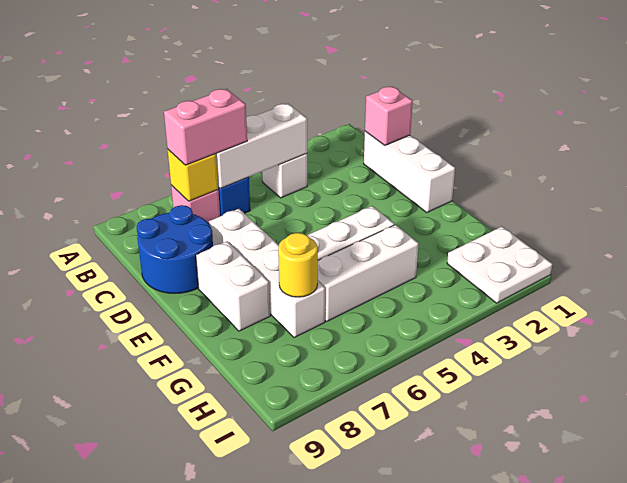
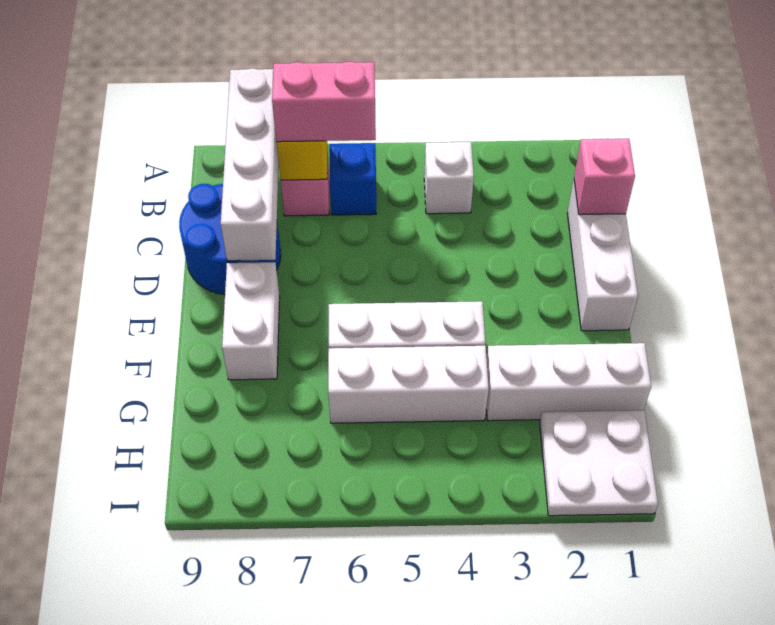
white brick B4:B6 level 2 -> white brick G1:G3 level 1
white brick D7:G7 level 1 -> white brick A8:D8 level 2
yellow round brick G7 level 2 -> none

